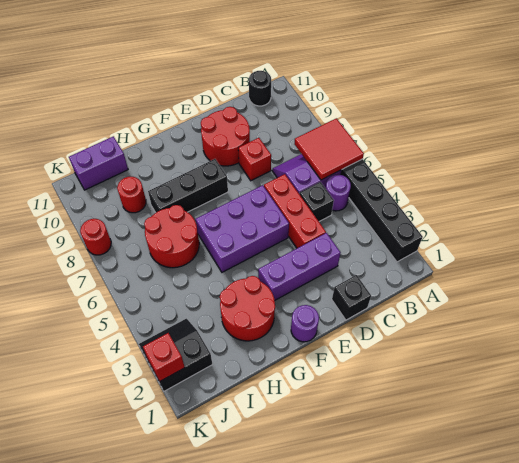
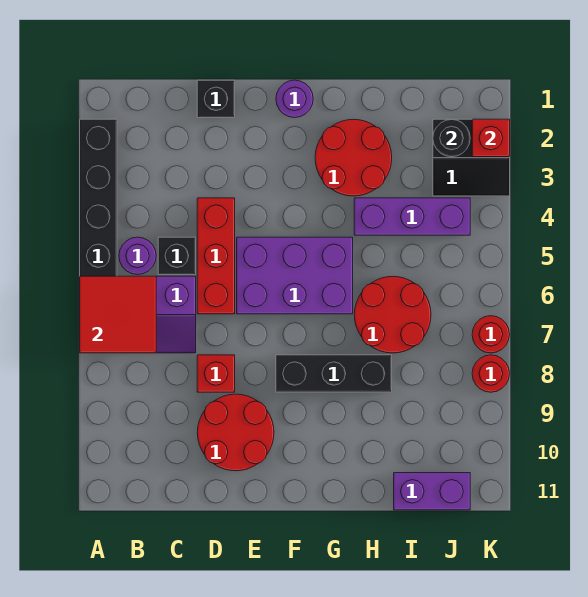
black round brick B11 level 1 -> black round brick J2 level 2
purple brick D3:F3 level 1 -> purple brick H4:J4 level 1
red round brick I9 level 1 -> red round brick K7 level 1

